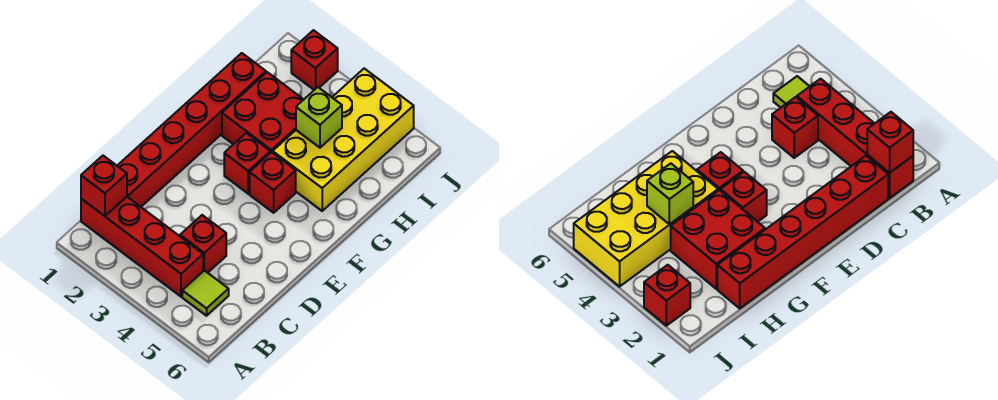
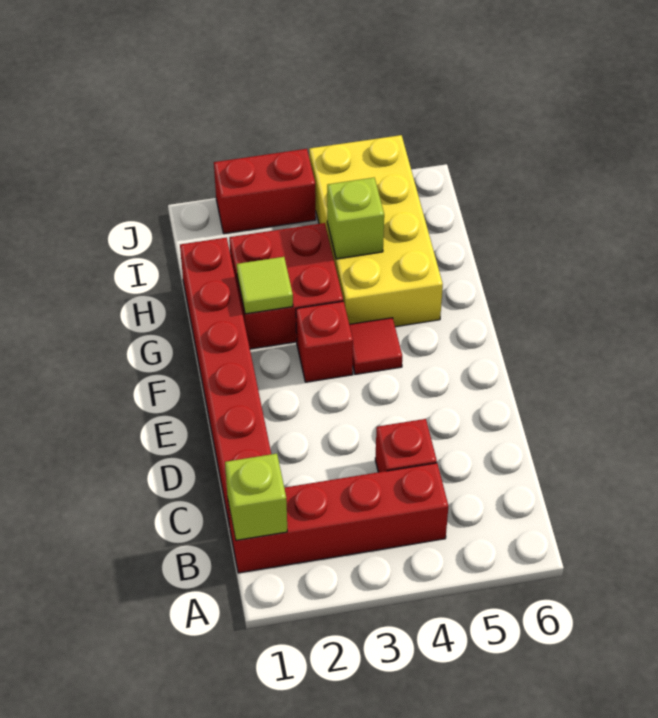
red brick B1 level 2 -> lime brick B1 level 2
lime tile B5 level 1 -> lime tile G2 level 2
red brick F4 level 1 -> red tile F4 level 1
red brick J2 level 1 -> red brick J2:J3 level 1

